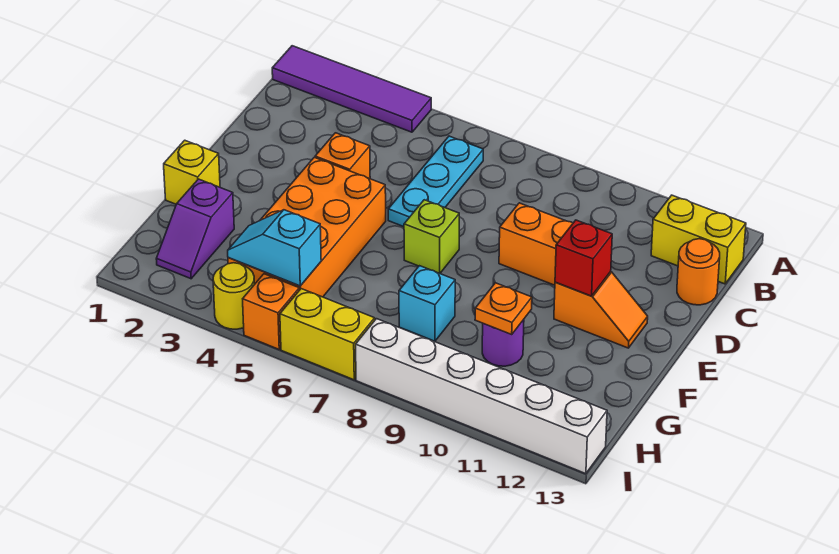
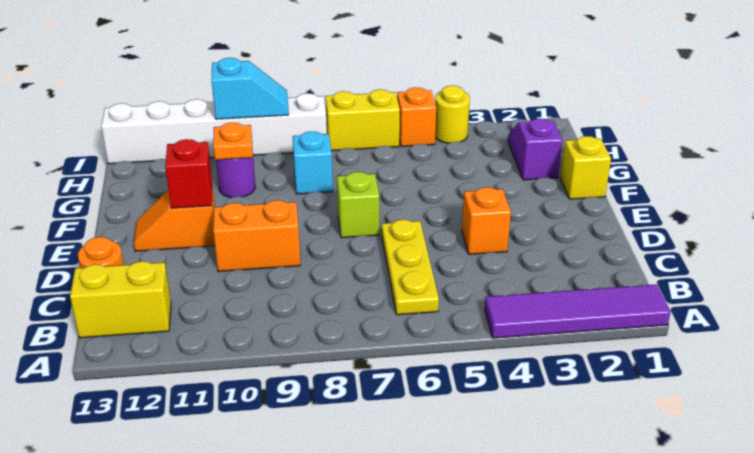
cyan plate B6:D6 level 1 -> yellow plate B6:D6 level 1
orange brick E4:H5 level 1 -> none
cyan slope H4:H5 level 2 top 5 -> cyan slope I9:I10 level 2 top 10

